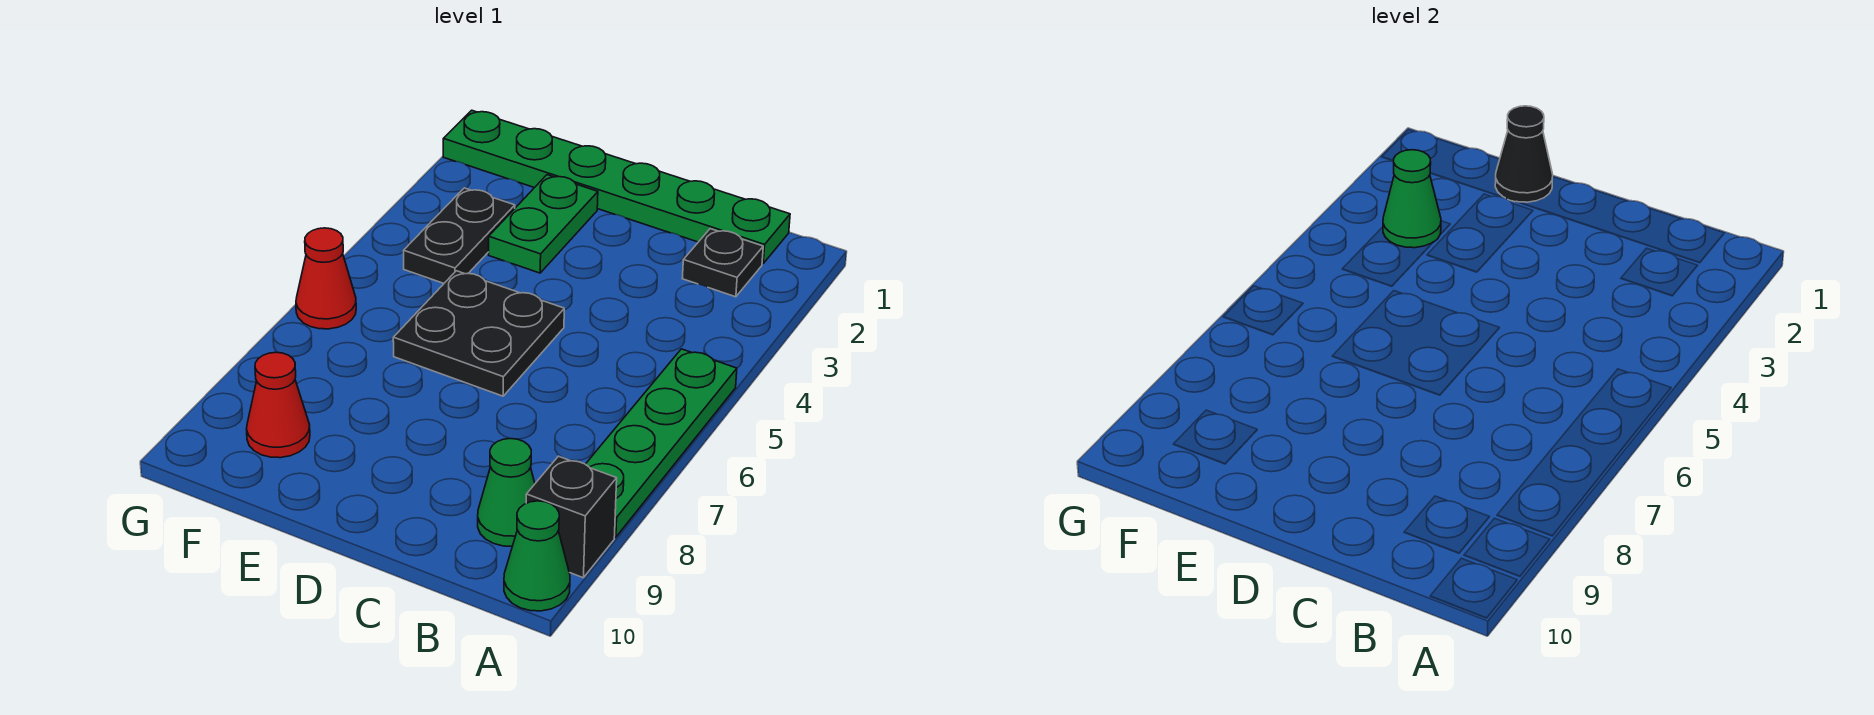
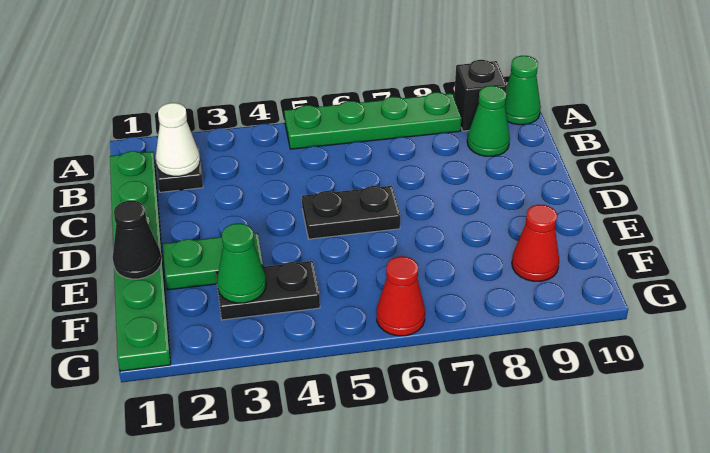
none -> white cone B2 level 2
black plate D5:E6 level 1 -> black plate D5:D6 level 1

